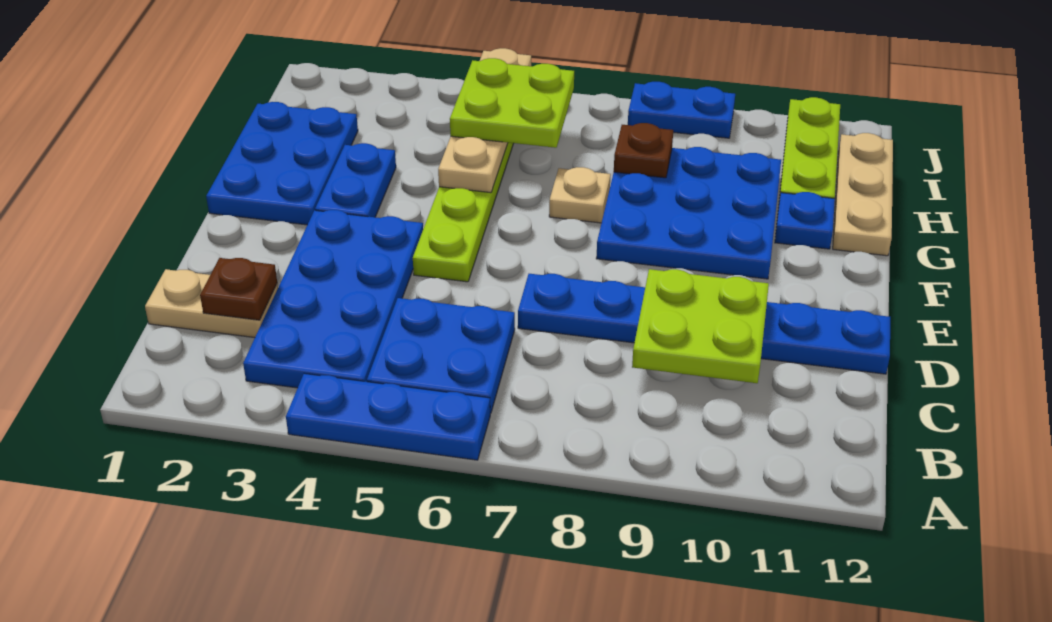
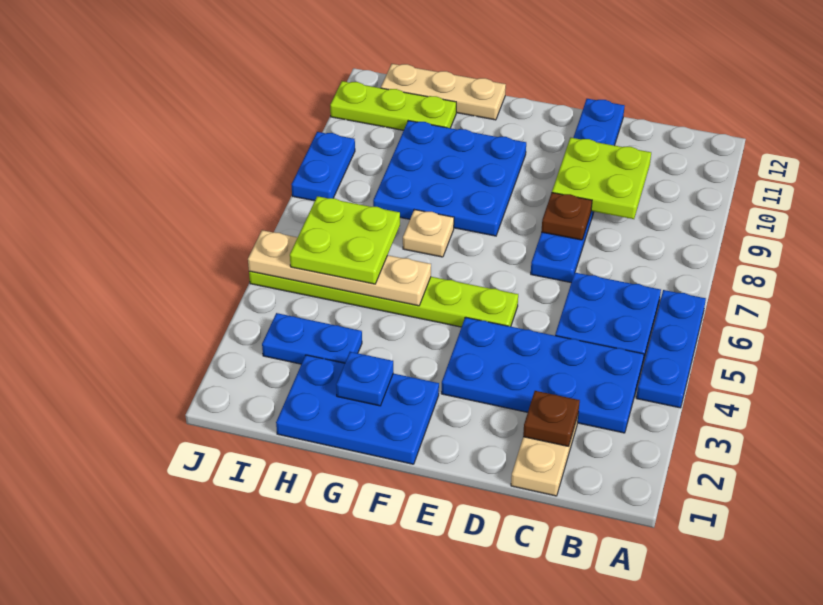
blue plate F3:G3 level 1 -> blue plate H3:I3 level 1
blue plate G11 level 1 -> blue plate G2 level 2
brown plate H8 level 2 -> brown plate D8 level 2

